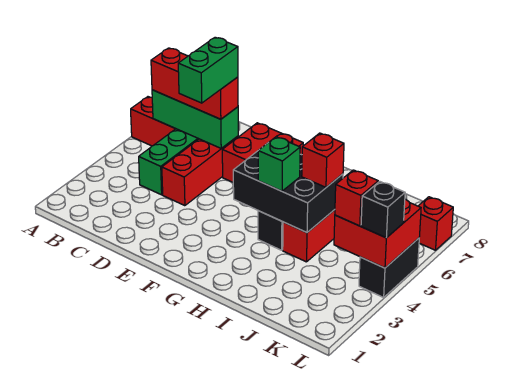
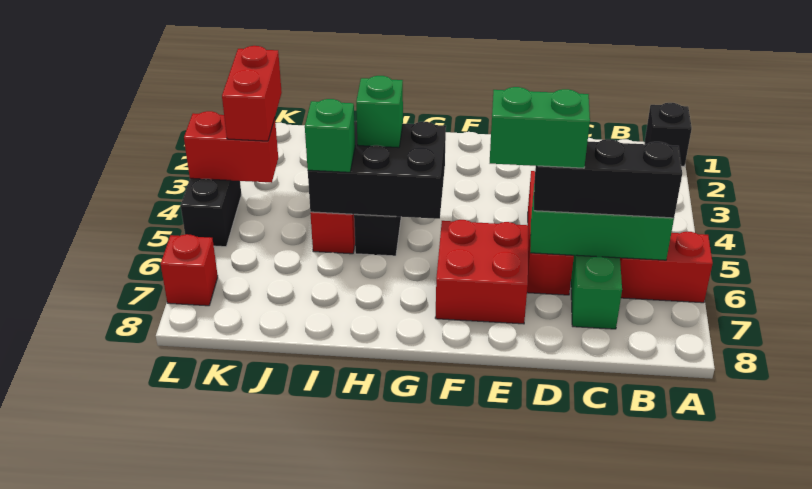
red brick B6:D6 level 3 -> black brick B6:D6 level 3
green brick D5:D6 level 4 -> green brick D6:E6 level 4
red brick I5 level 3 -> green brick I5 level 3
red brick K4:L5 level 2 -> red brick K4:L4 level 2
red brick K4 level 3 -> red brick K3:K4 level 3
black brick L4 level 3 -> black brick A1 level 1

